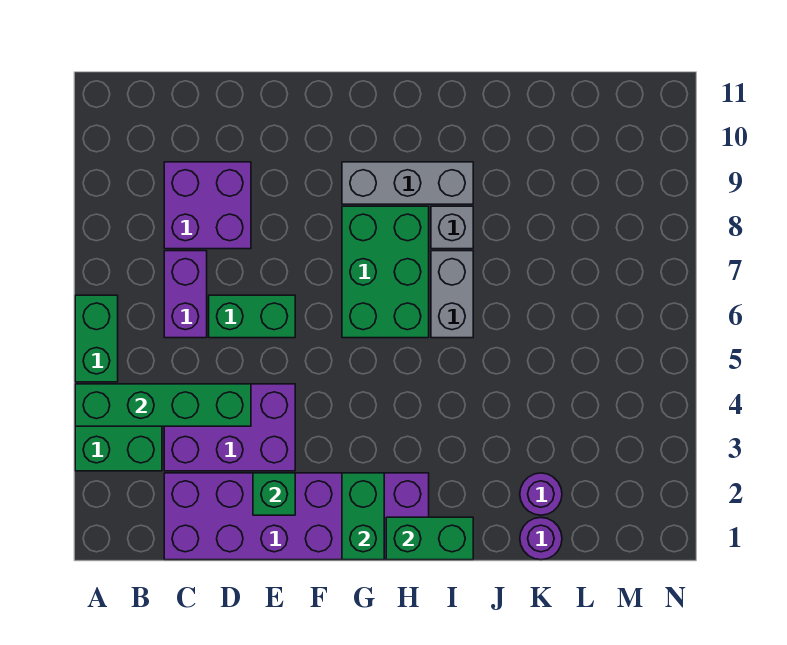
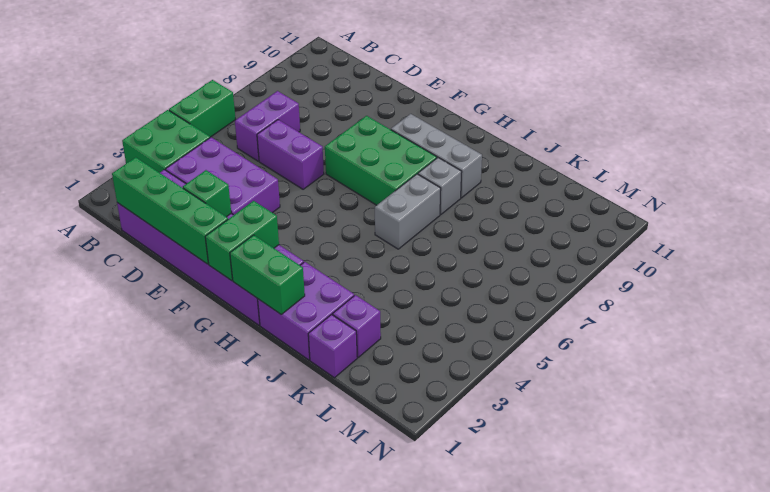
green brick A4:D4 level 2 -> green brick C1:F1 level 2
purple brick C8:D9 level 1 -> purple brick I1:J2 level 1
green brick D6:E6 level 1 -> purple brick D6:E6 level 1
green brick G6:H8 level 1 -> green brick F7:H8 level 1
purple round brick K1 level 1 -> purple brick K1 level 1
purple round brick K2 level 1 -> purple brick K2 level 1

